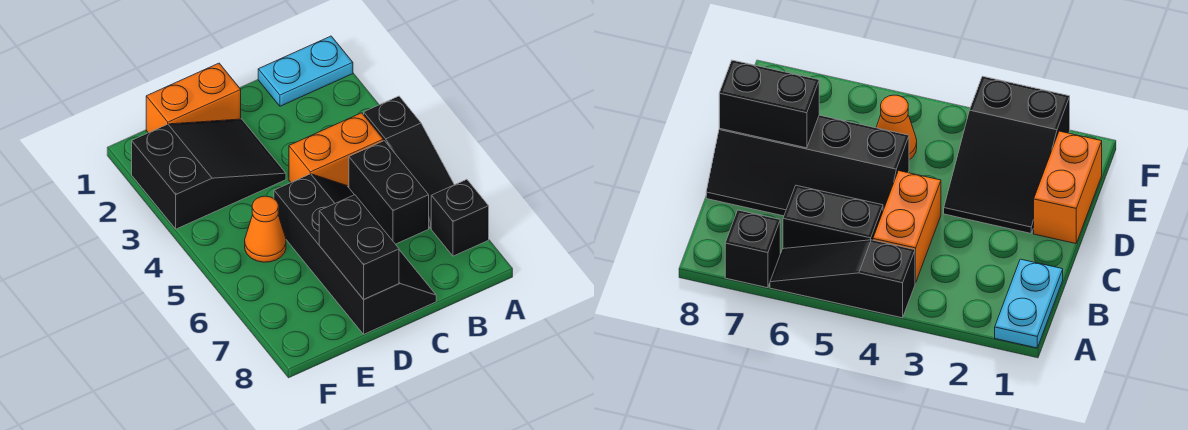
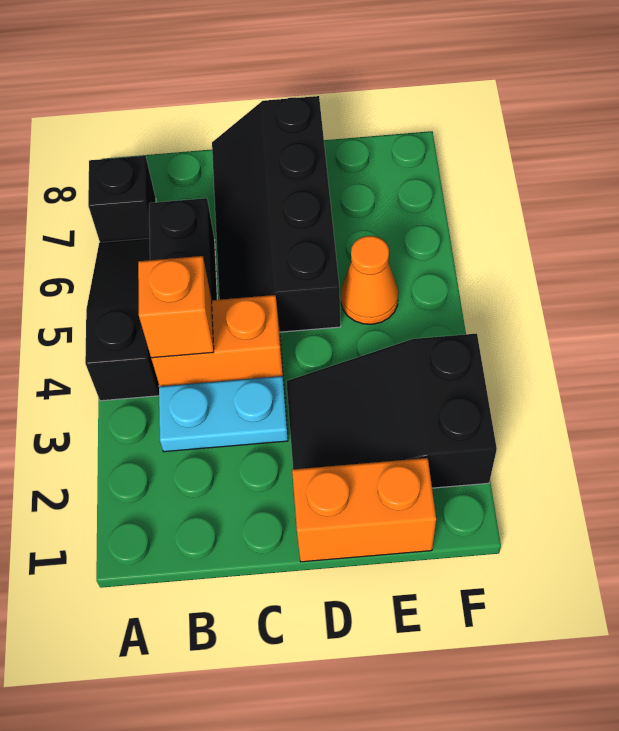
cyan plate A1:B1 level 1 -> cyan plate B3:C3 level 1
none -> orange brick B4 level 2
black brick D7:D8 level 2 -> none

